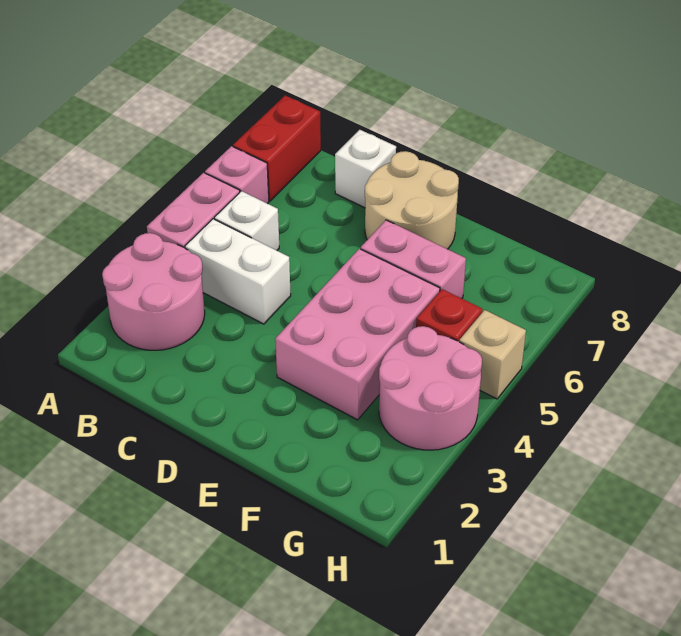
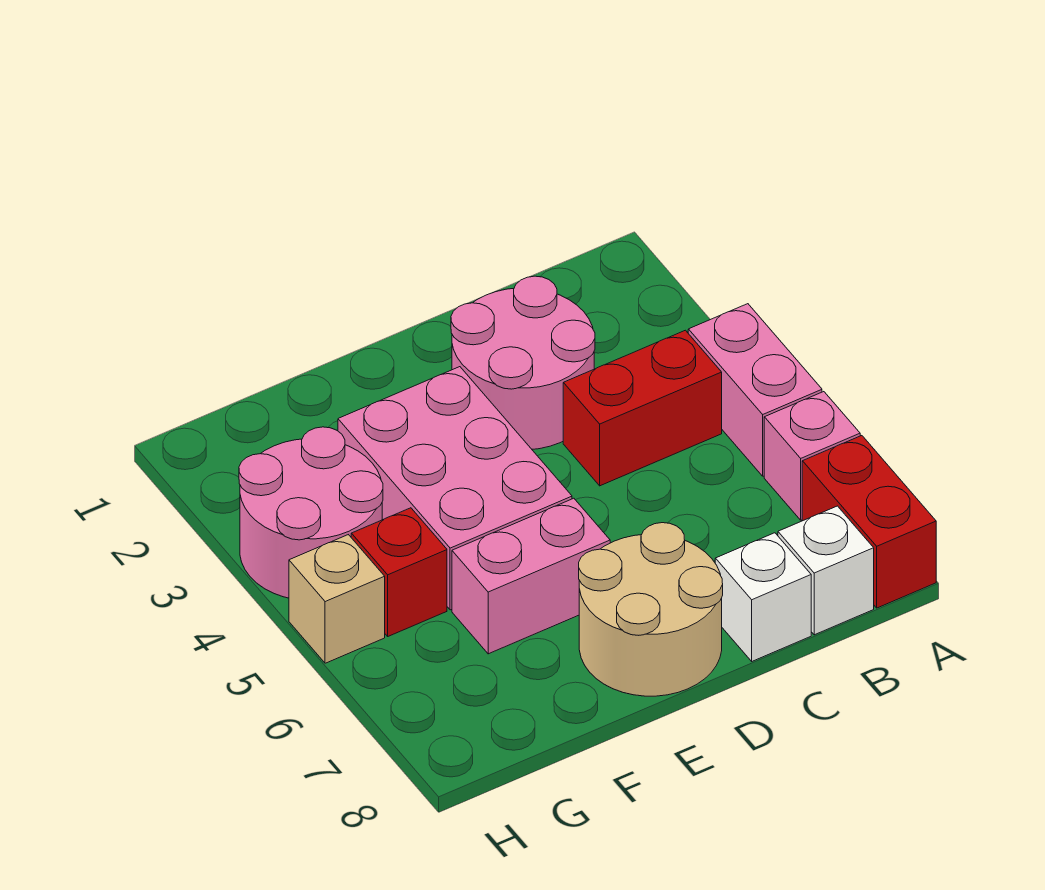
pink round brick A2:B3 level 1 -> pink round brick C2:D3 level 1
white brick B4:C4 level 1 -> red brick B4:C4 level 1
white brick B5 level 1 -> white brick B8 level 1

